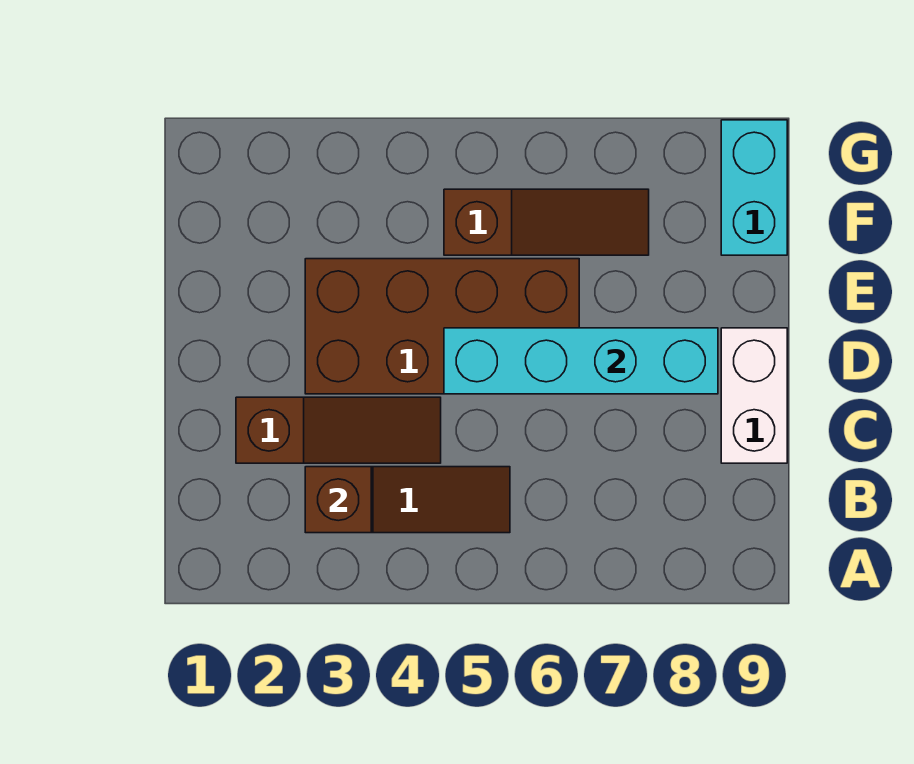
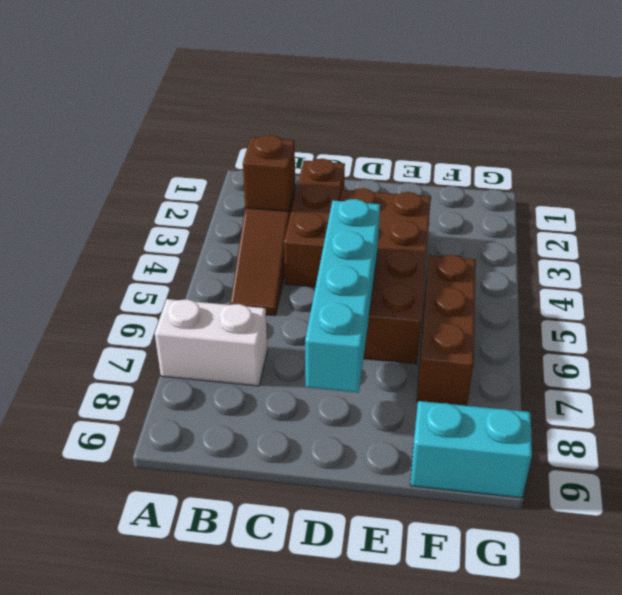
brown slope C2:C4 level 1 top 2 -> brown brick C2:C4 level 1
white brick C9:D9 level 1 -> white brick A7:B7 level 1
brown slope F5:F7 level 1 top 5 -> brown brick F5:F7 level 1

